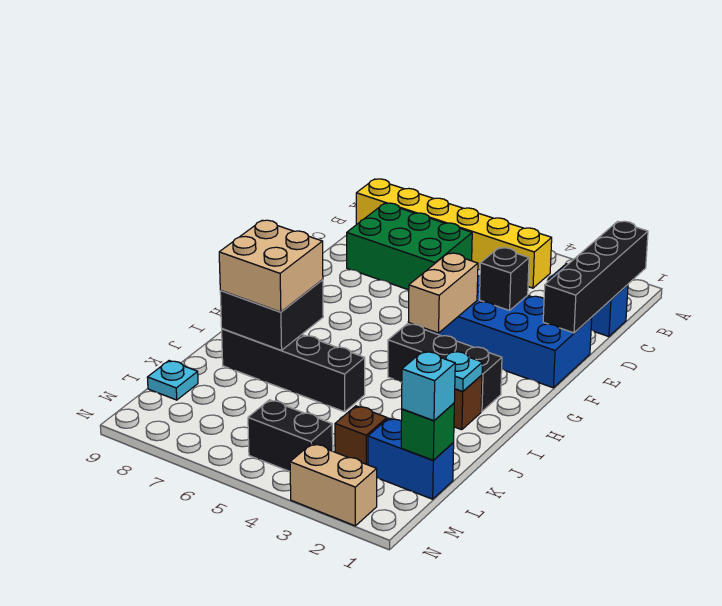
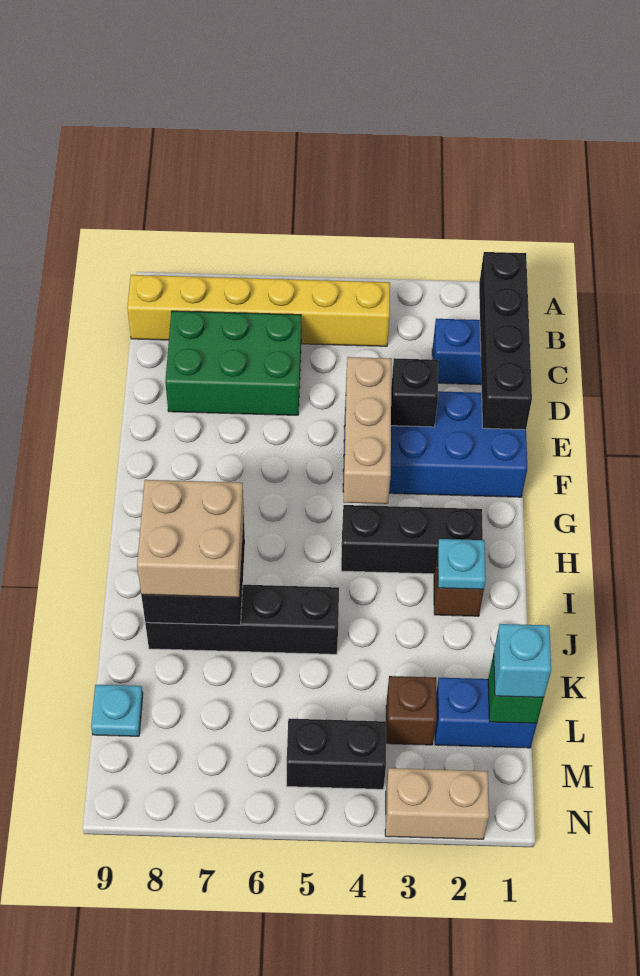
tan brick F4:G4 level 2 -> tan brick E4:G4 level 2

